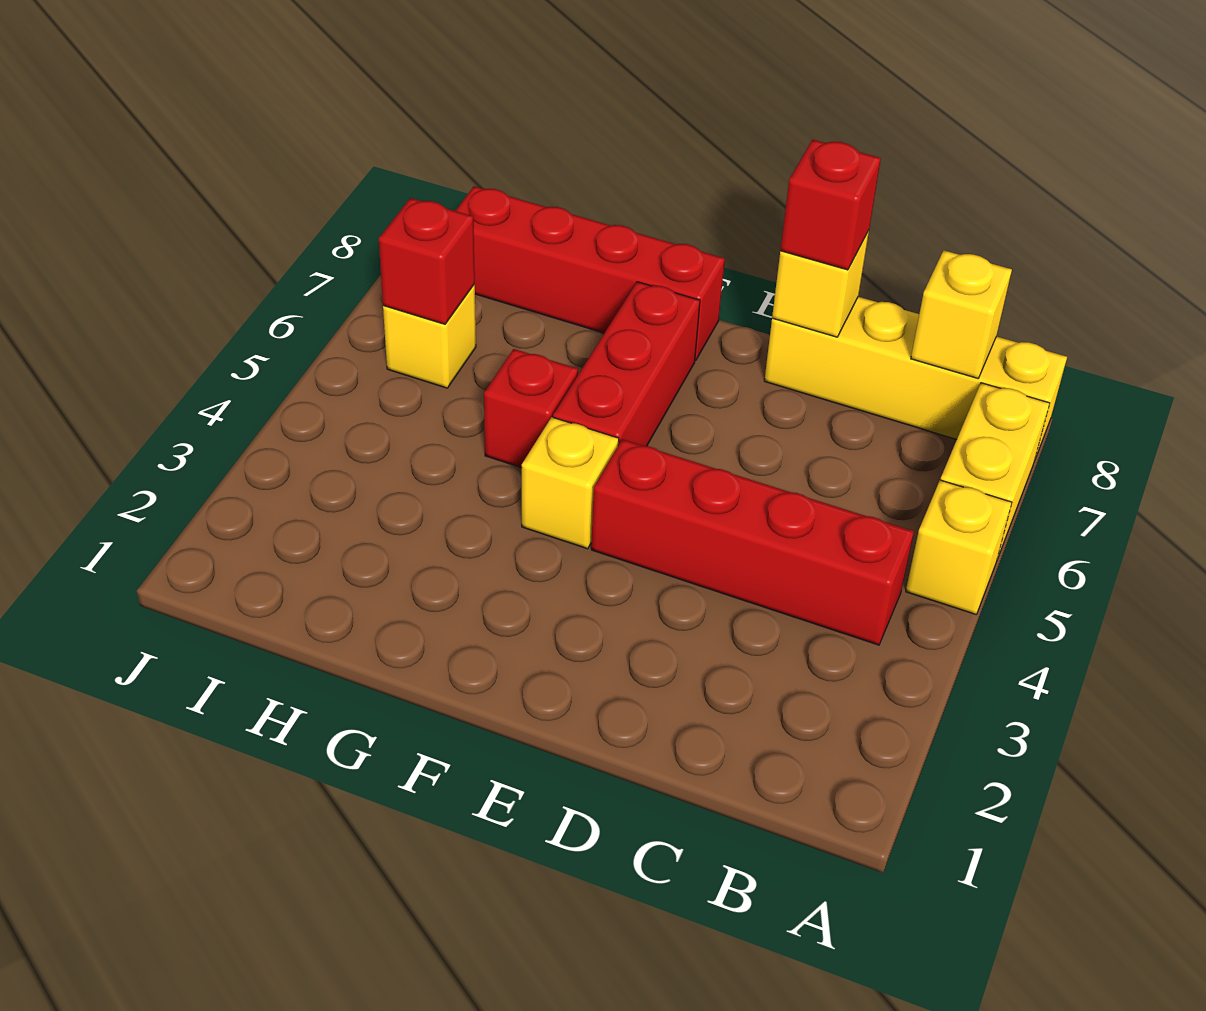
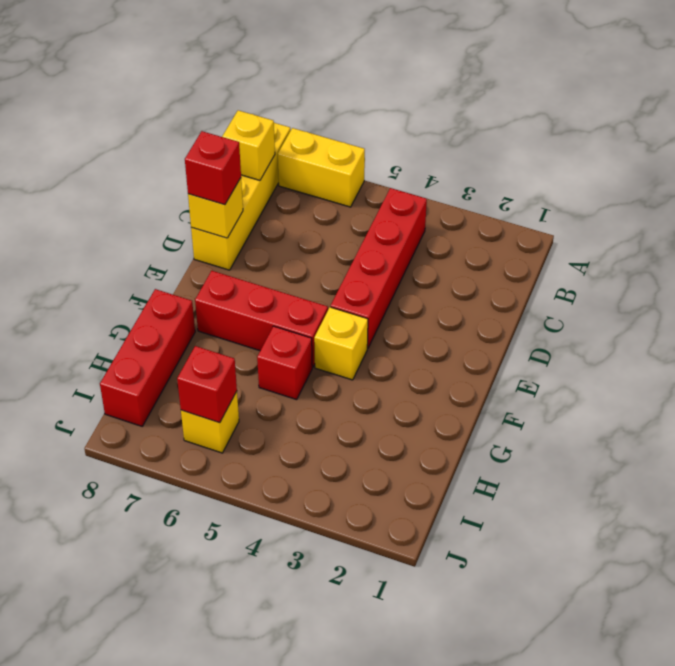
yellow brick A5 level 1 -> none
red brick F8:I8 level 1 -> red brick G8:I8 level 1

